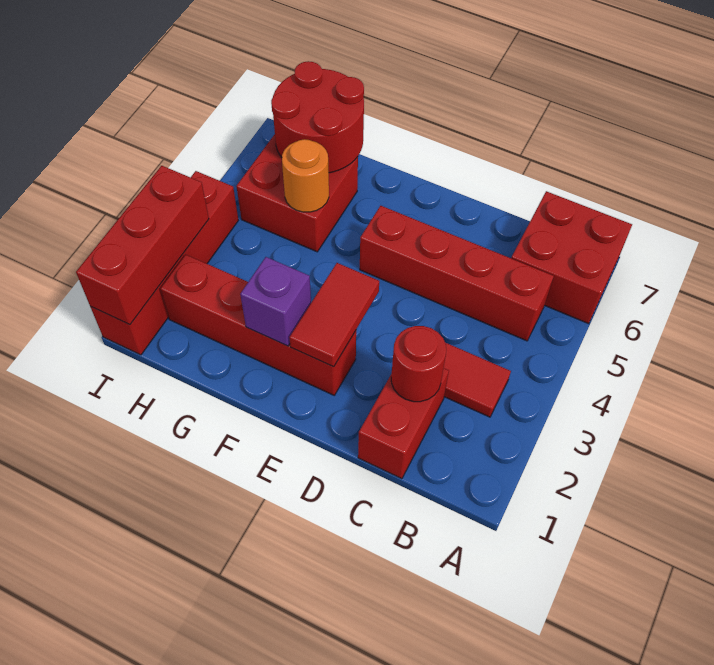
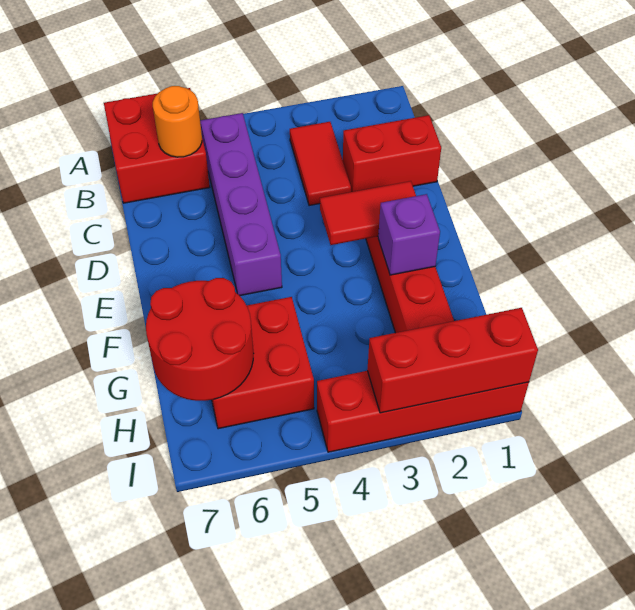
red brick B5:E5 level 1 -> purple brick B5:E5 level 1
red round brick C2 level 2 -> none
orange round brick G5 level 2 -> orange round brick B6 level 2

